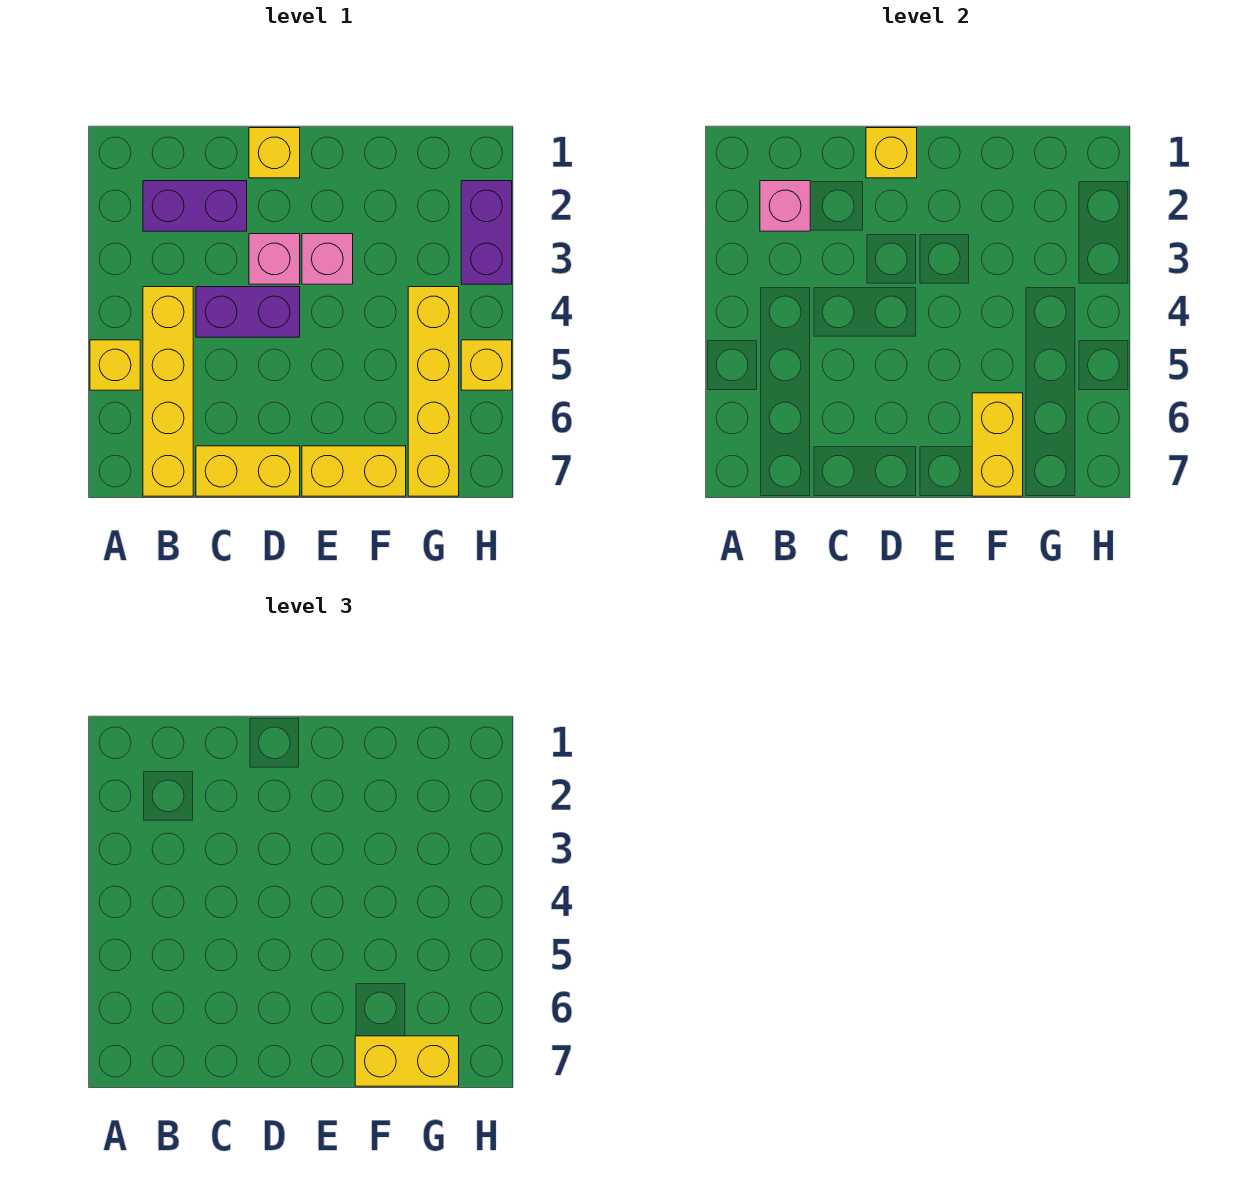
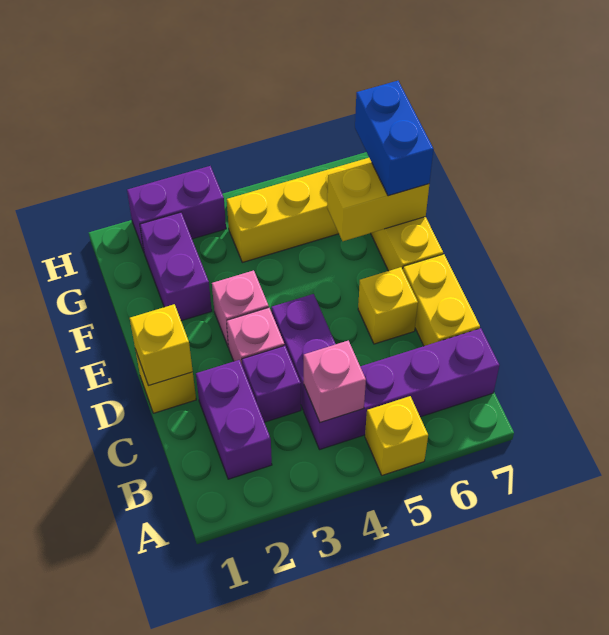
pink brick B2 level 2 -> pink brick B4 level 2
yellow brick B4:B7 level 1 -> purple brick B4:B7 level 1
none -> purple brick C3 level 1
none -> purple brick F2:G2 level 1
yellow brick F7:G7 level 3 -> blue brick F7:G7 level 3
yellow brick H5 level 1 -> yellow brick D6 level 1

